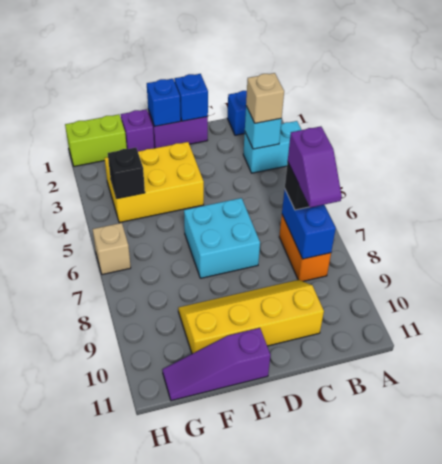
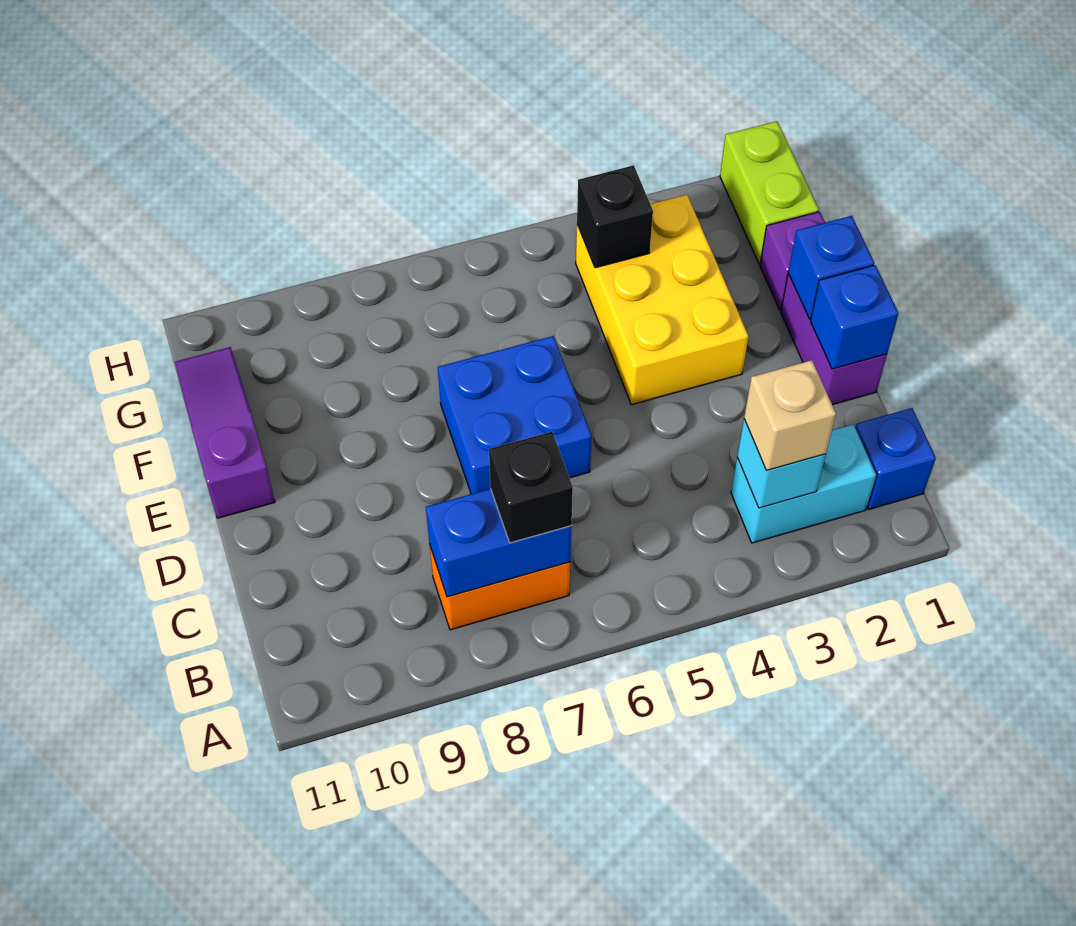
cyan brick A3:B3 level 1 -> cyan brick B2:B3 level 1
purple slope B7:B8 level 4 top 7 -> none
yellow slope C9:F10 level 1 top 10 -> none
cyan brick D6:E7 level 1 -> blue brick D6:E7 level 1
tan brick H6 level 1 -> none

